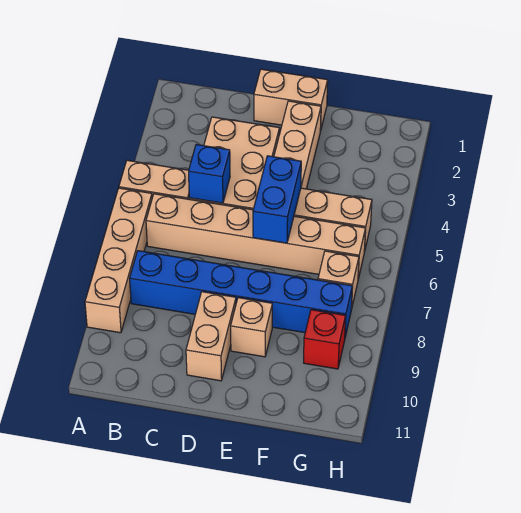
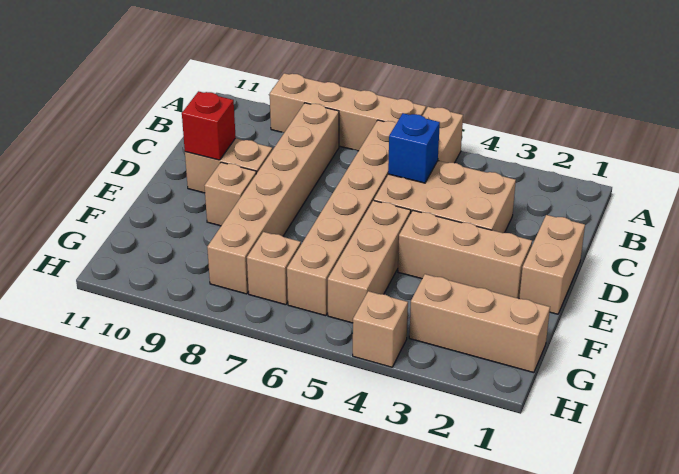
blue brick B8:G8 level 1 -> tan brick B8:G8 level 1
blue brick E5:E6 level 2 -> none
none -> tan brick G1:G3 level 1
red brick G9 level 1 -> red brick D10 level 2
none -> tan brick H4 level 1

